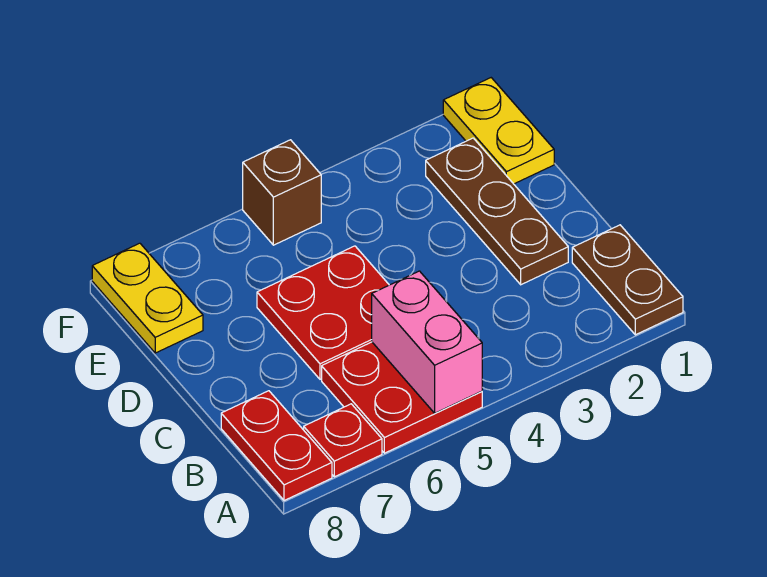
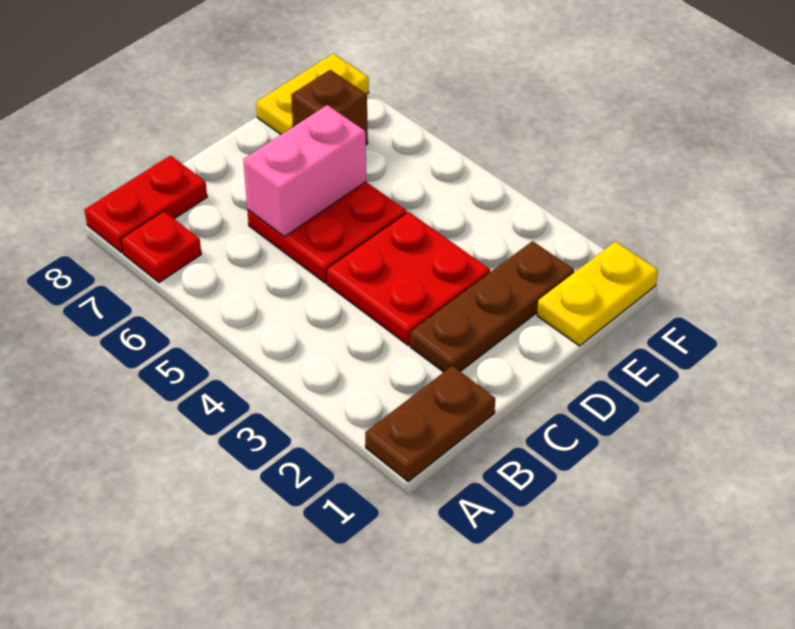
red plate A5:B6 level 1 -> red plate C3:D4 level 1
pink brick A5:B5 level 2 -> pink brick C6:D6 level 2
brown brick F5 level 1 -> brown brick E7 level 1

